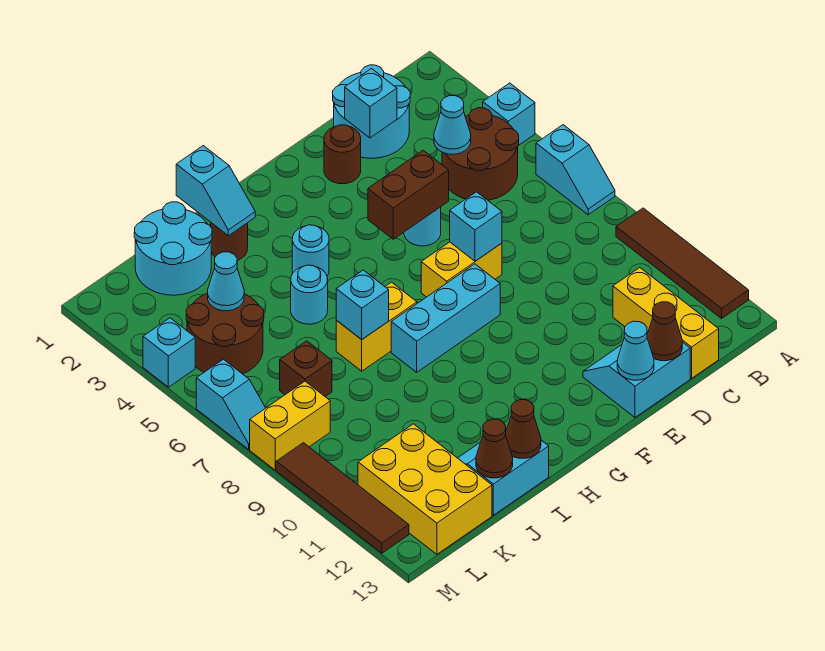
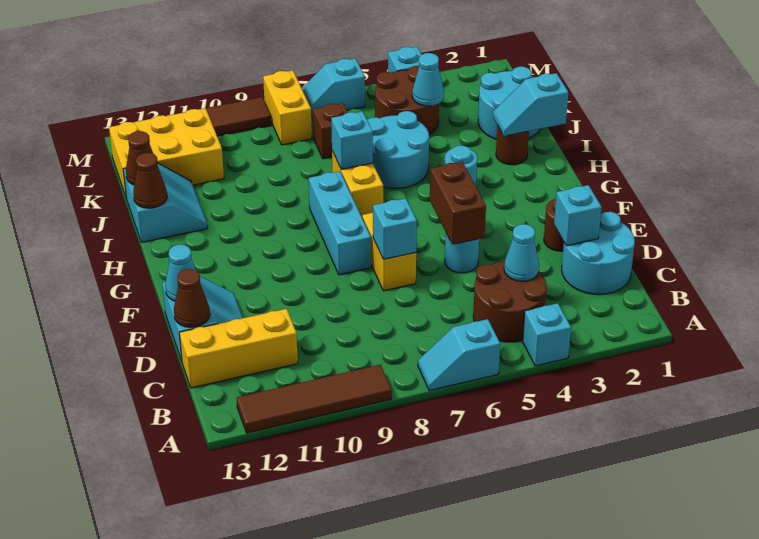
cyan round brick I5 level 1 -> cyan round brick I5:J6 level 1

